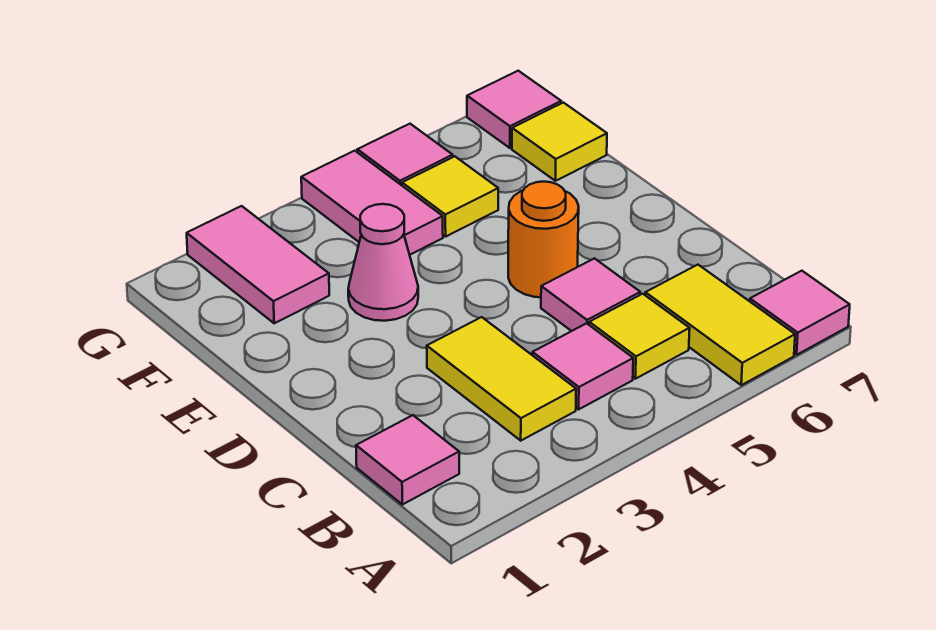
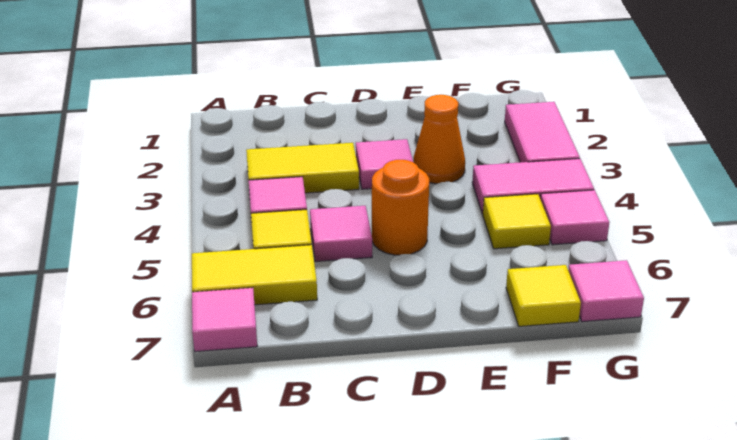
pink tile B1 level 1 -> pink tile D3 level 1
pink cone E3 level 1 -> orange cone E3 level 1
pink tile F2:G2 level 1 -> pink tile G2:G3 level 1

